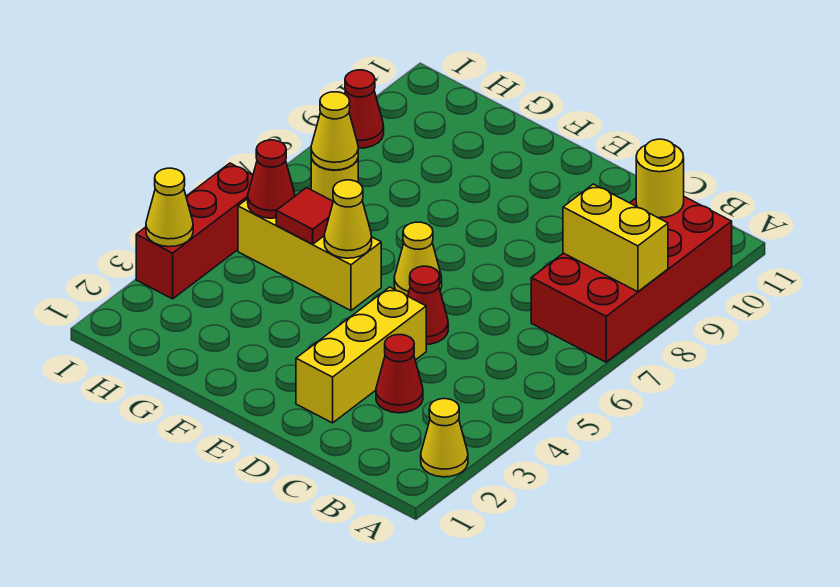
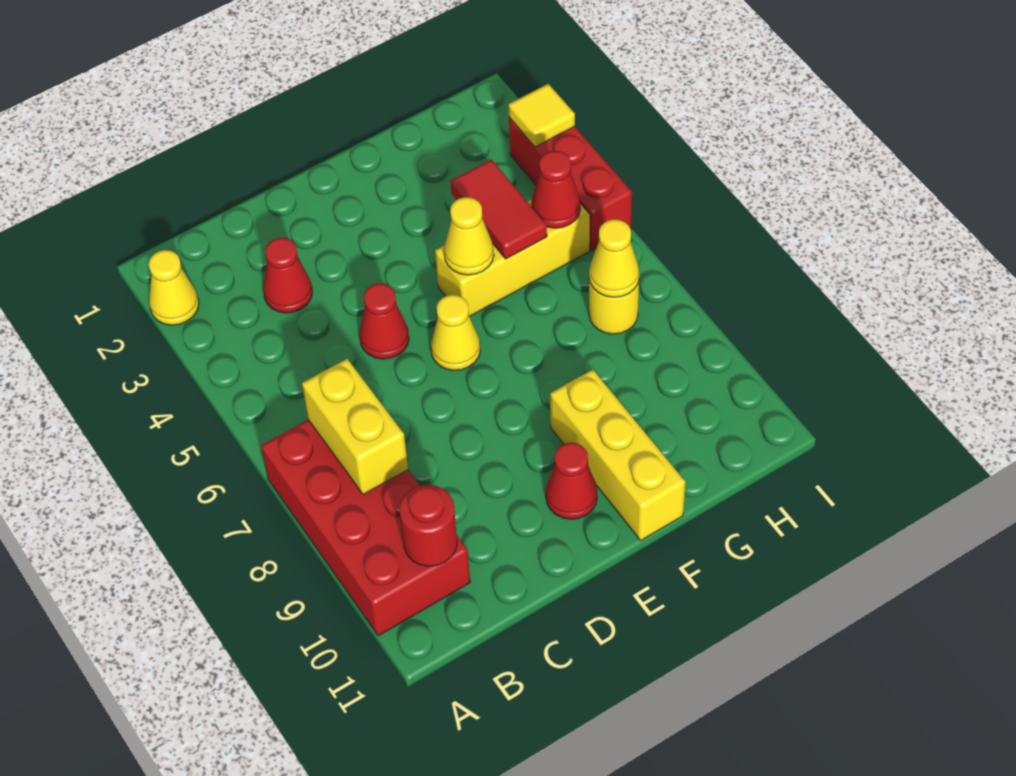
yellow brick A8:B8 level 2 -> yellow brick B7:B8 level 2
yellow round brick B10 level 2 -> red round brick B10 level 2
yellow brick D2:D4 level 1 -> yellow brick F9:F11 level 1
red tile G5 level 2 -> red tile G4:G5 level 2
yellow cone I3 level 2 -> yellow tile I3 level 2
red cone I9 level 1 -> red cone E10 level 1

